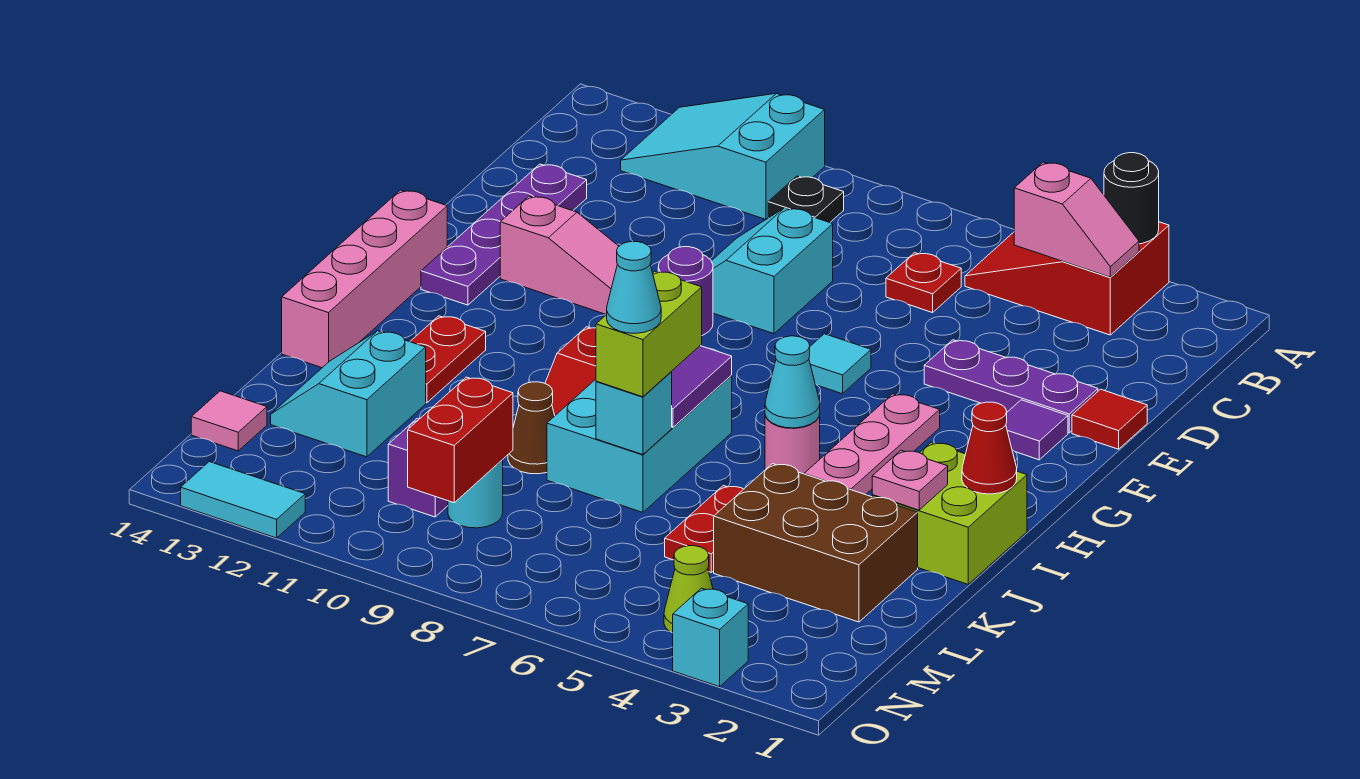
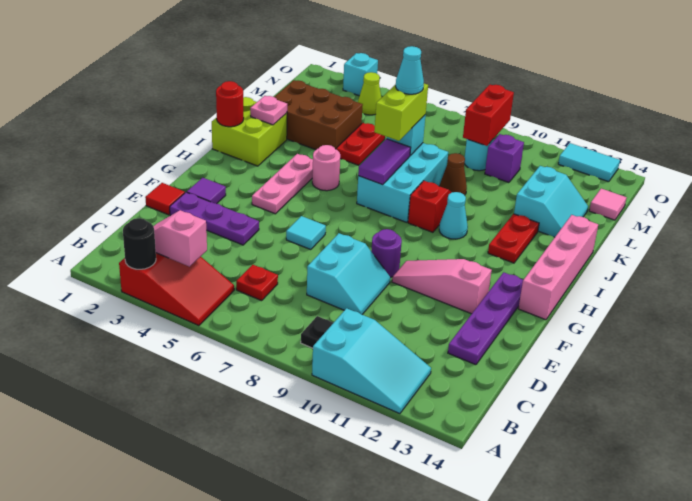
red cone I1 level 2 -> red round brick I1 level 2
cyan cone I5 level 2 -> cyan cone I10 level 1

